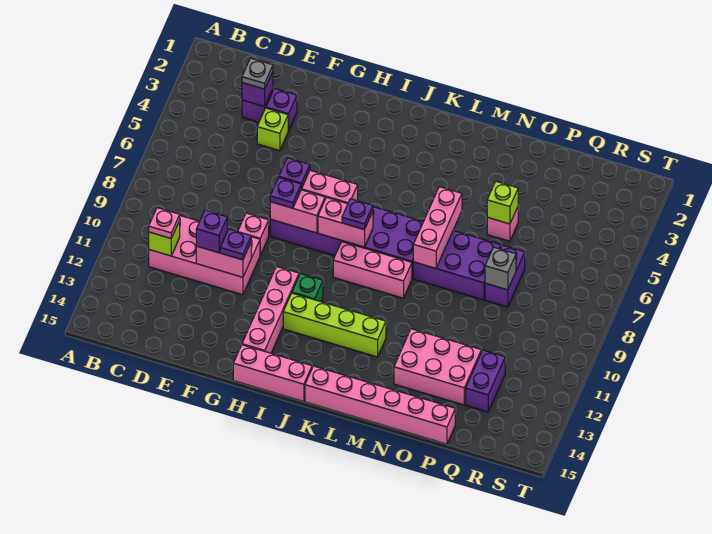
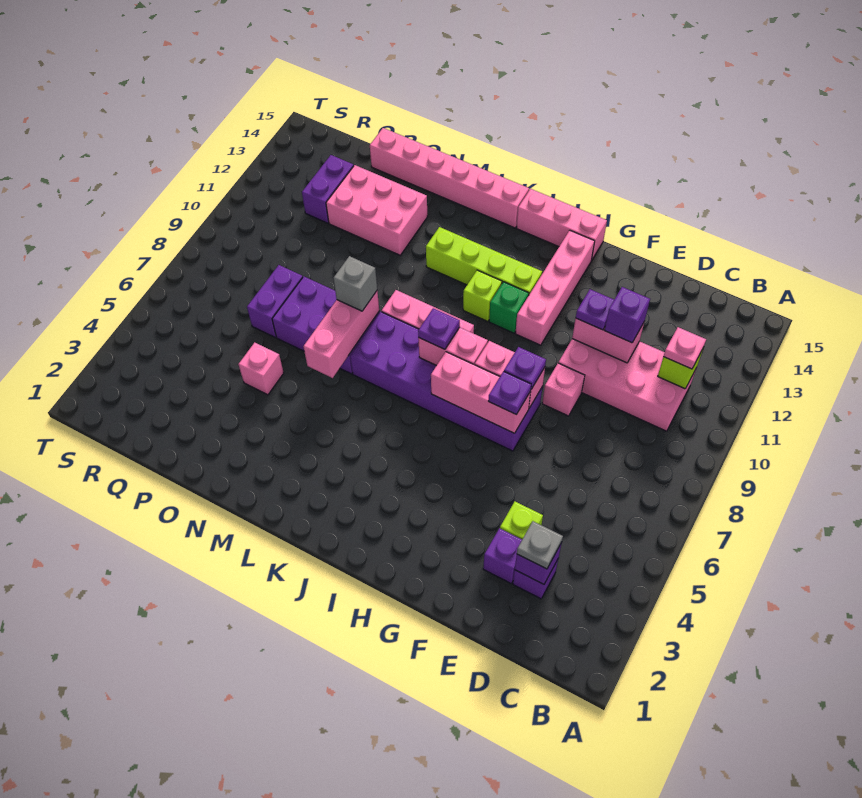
lime brick O5 level 2 -> lime brick J11 level 1
grey brick P8 level 2 -> grey brick M8 level 3

